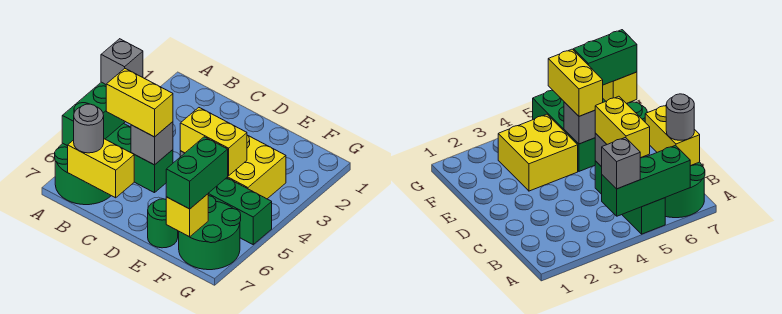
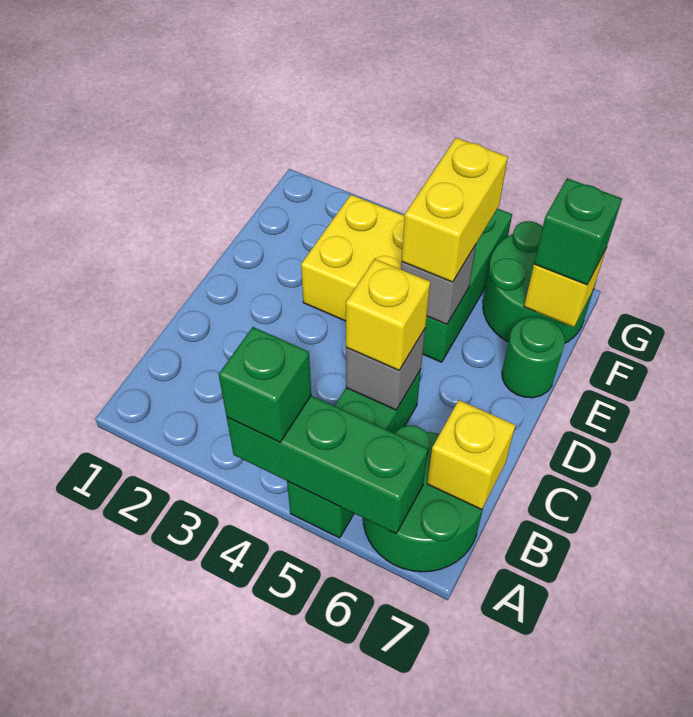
grey brick A4 level 3 -> green brick A4 level 3
yellow brick B5:C5 level 3 -> yellow brick C5 level 3
yellow brick B7:C7 level 2 -> yellow brick B7 level 2
grey round brick B7 level 3 -> none
green brick F6:F7 level 3 -> green brick F7 level 3

